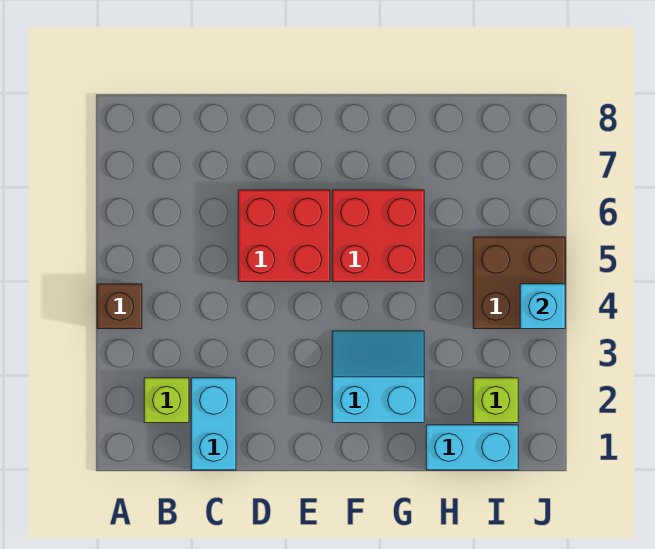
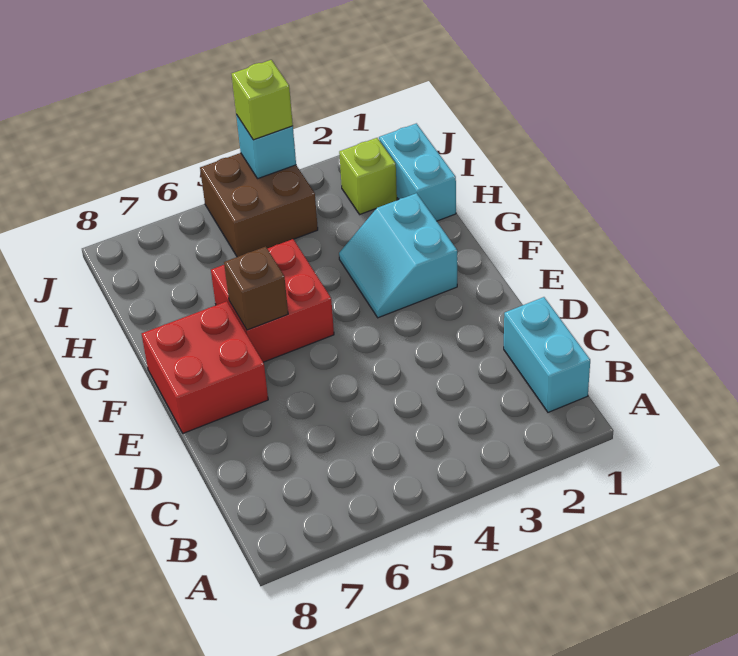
brown brick A4 level 1 -> brown brick F6 level 2
lime brick B2 level 1 -> lime brick J4 level 3
cyan brick C1:C2 level 1 -> cyan brick B1:C1 level 1
red brick D5:E6 level 1 -> red brick E7:F8 level 1

